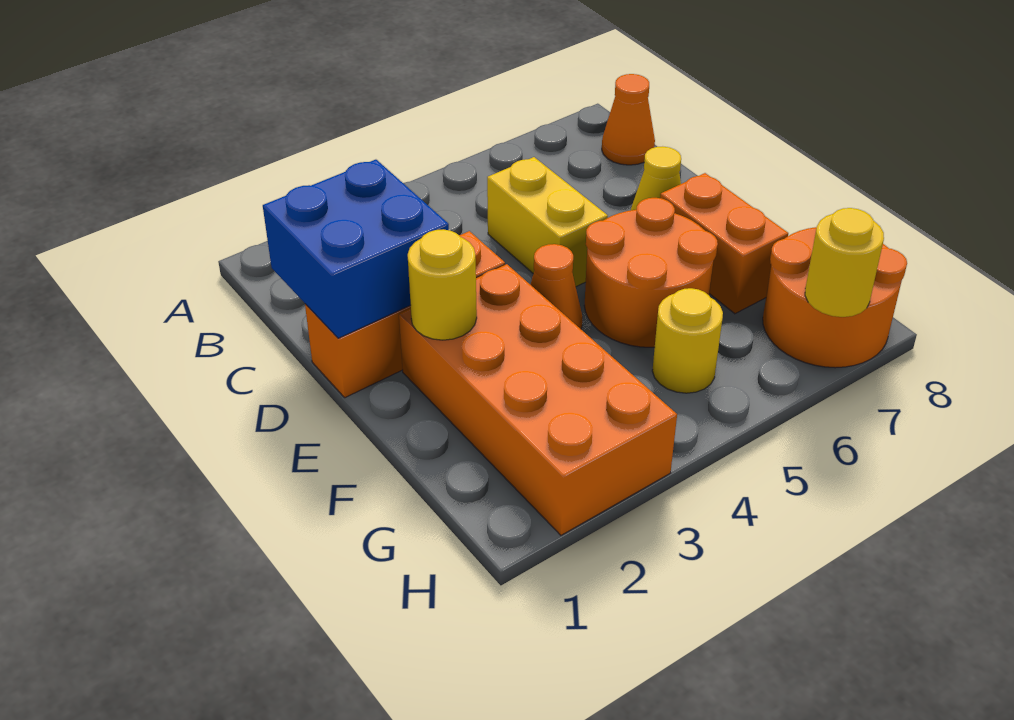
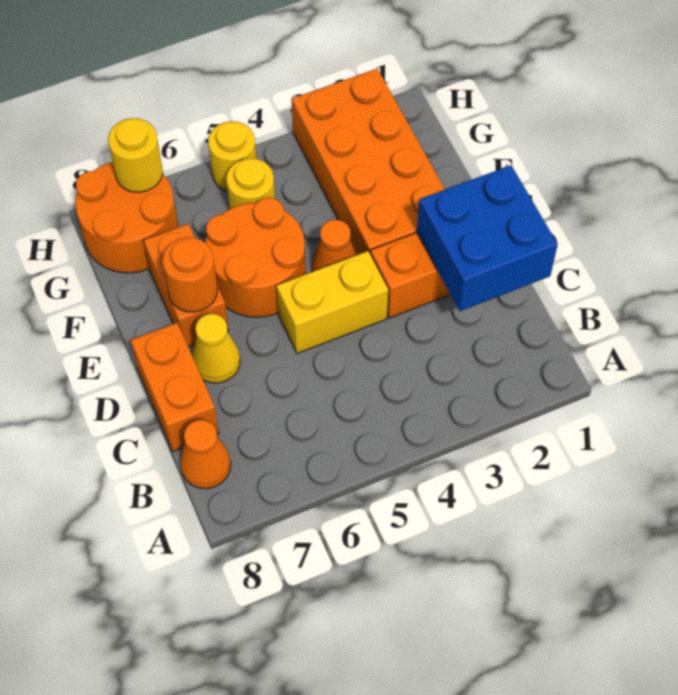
yellow brick C5:D5 level 1 -> yellow brick D4:D5 level 1
none -> orange brick C8:D8 level 1
yellow round brick E2 level 2 -> yellow round brick H5 level 1
none -> orange round brick E7 level 2

